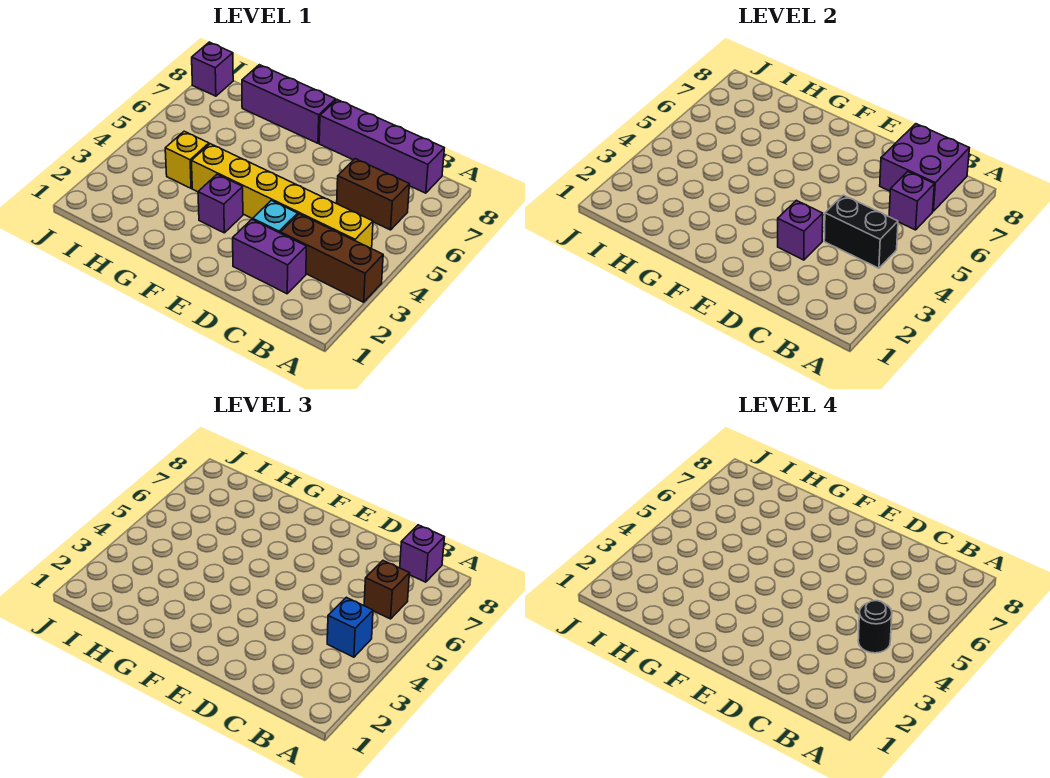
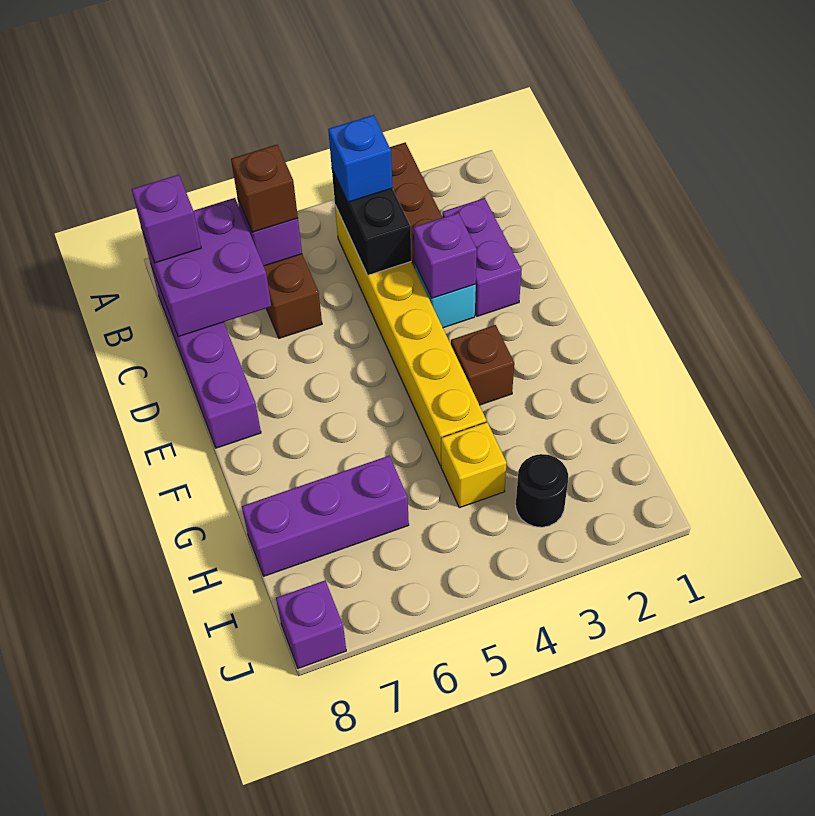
black round brick B4 level 4 -> black round brick I3 level 1
purple brick F3 level 1 -> brown brick F3 level 1
purple brick F8:H8 level 1 -> purple brick H6:H8 level 1

